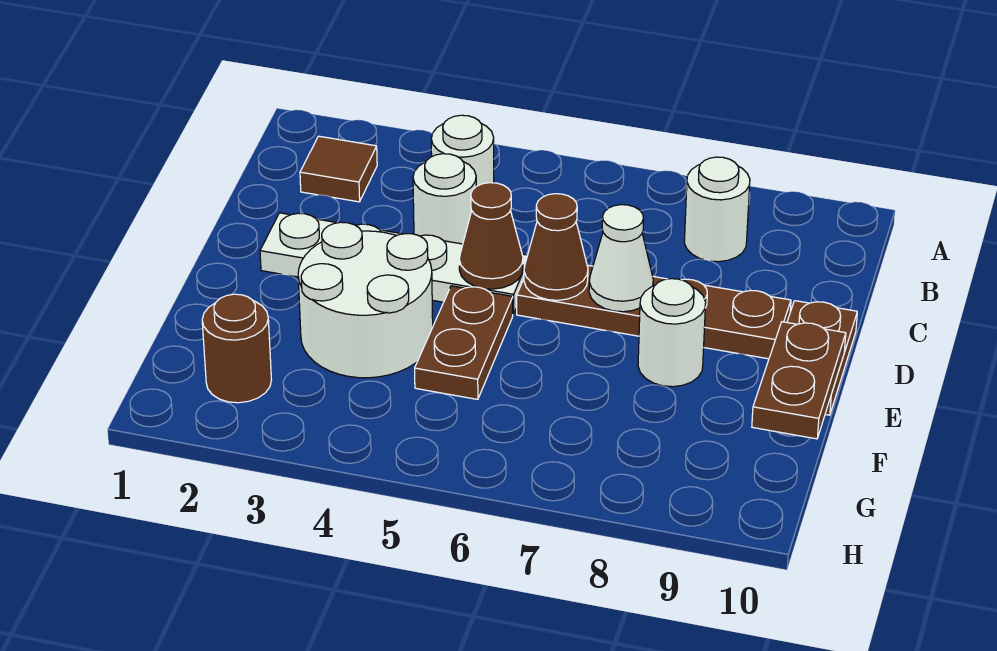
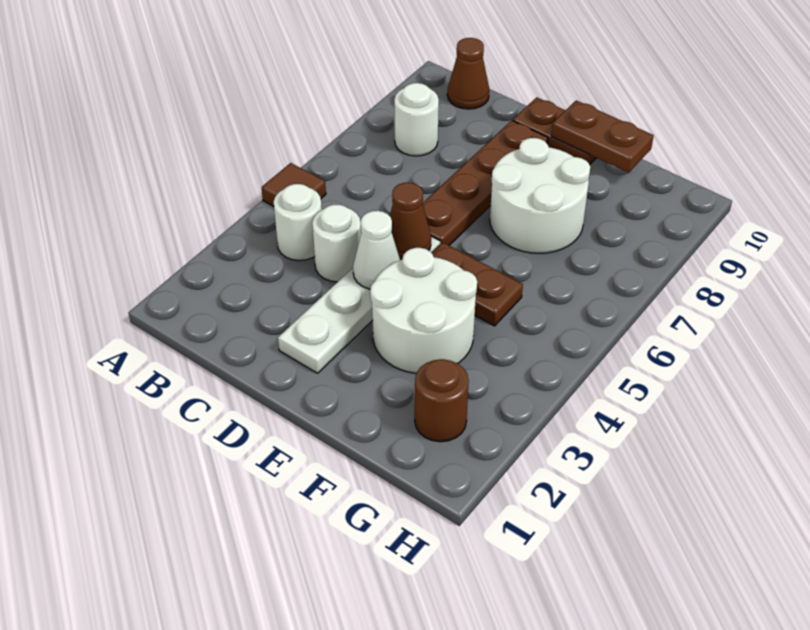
brown tile B2 level 1 -> brown tile A5 level 1
brown cone D6 level 2 -> brown cone B10 level 1
white cone D7 level 2 -> white cone D4 level 2
white round brick E8 level 1 -> white round brick E7:F8 level 1

